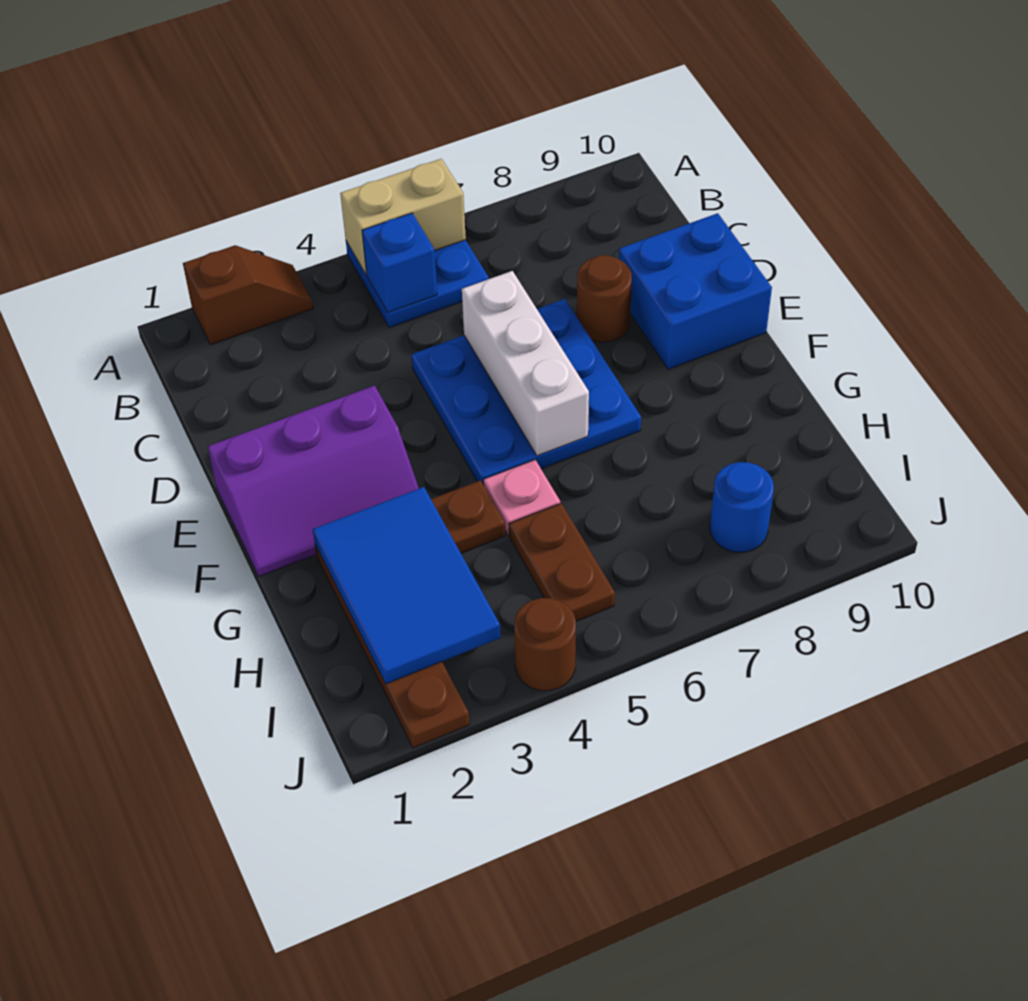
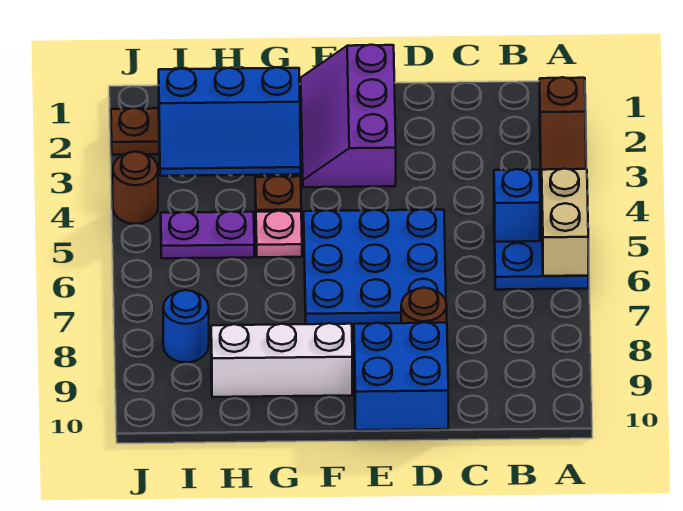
white brick D6:F6 level 2 -> white brick F9:H9 level 1
blue tile G2:I3 level 2 -> blue slope G2:I3 level 2 top 2
brown plate H5:I5 level 1 -> purple plate H5:I5 level 1

